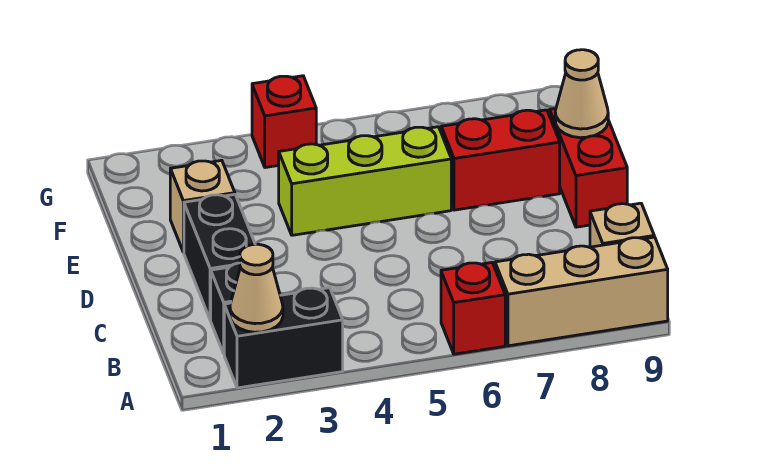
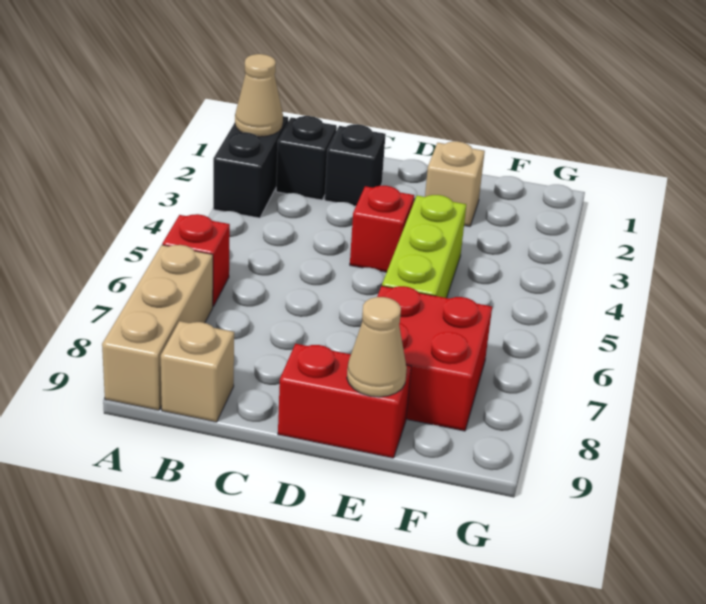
black brick C2:D2 level 1 -> black brick C2 level 1
red brick E7:E8 level 1 -> red brick E7:F8 level 1
red brick G4 level 1 -> red brick D4 level 1

